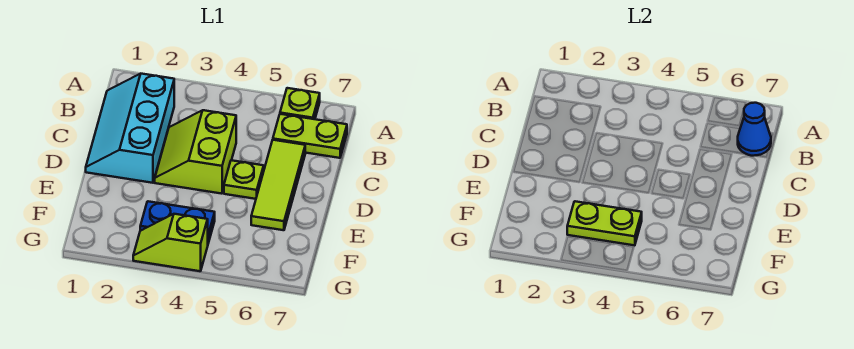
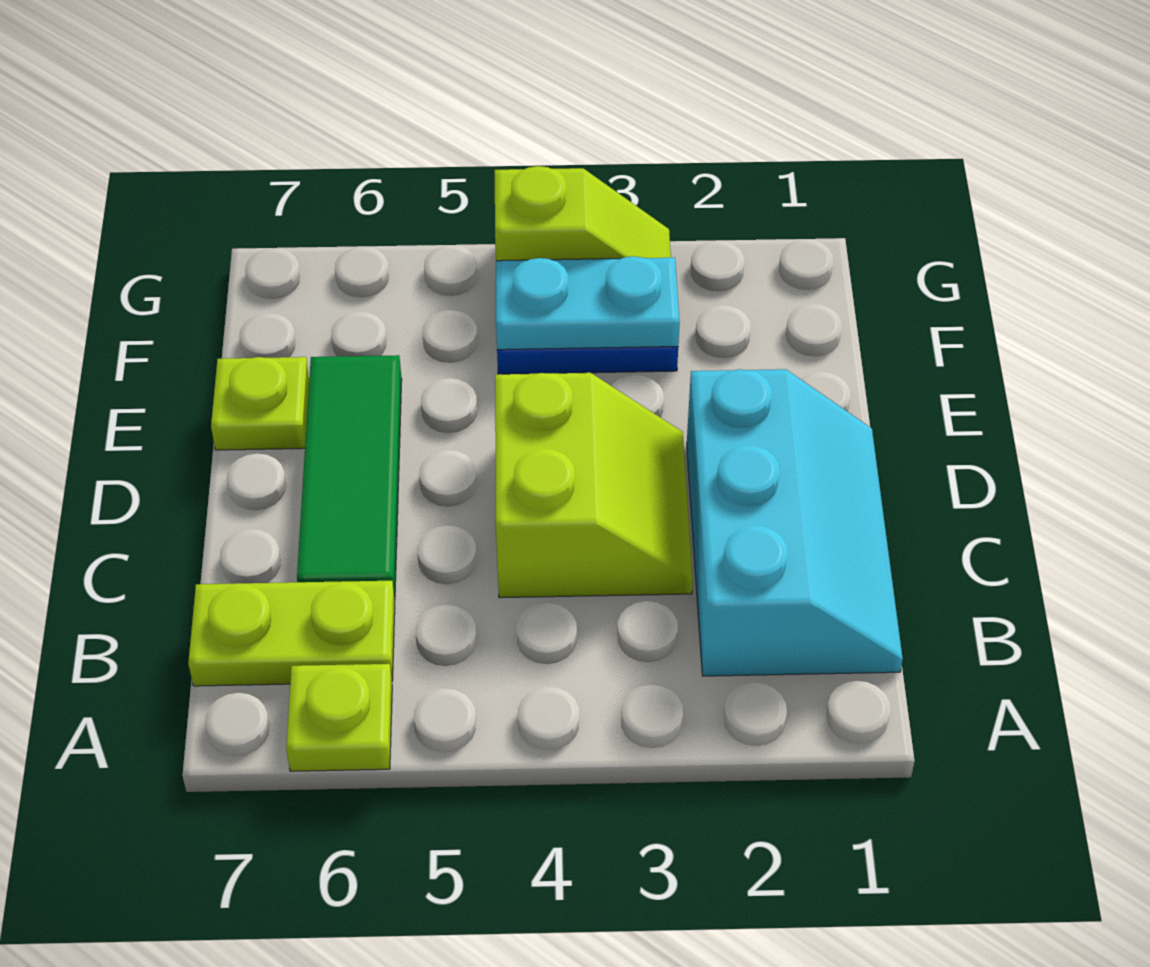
blue cone B7 level 2 -> none
lime tile C6:E6 level 1 -> green tile C6:E6 level 1
lime plate D5 level 1 -> lime plate E7 level 1
lime plate F3:F4 level 2 -> cyan plate F3:F4 level 2

